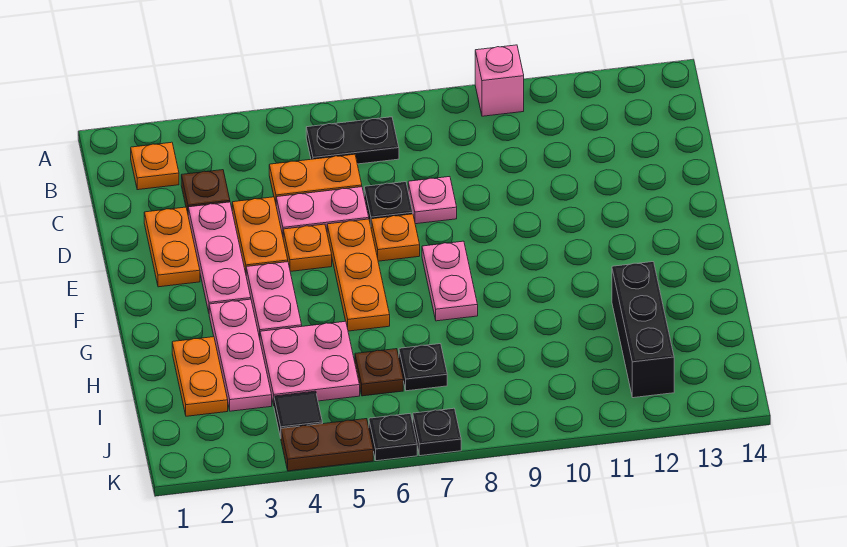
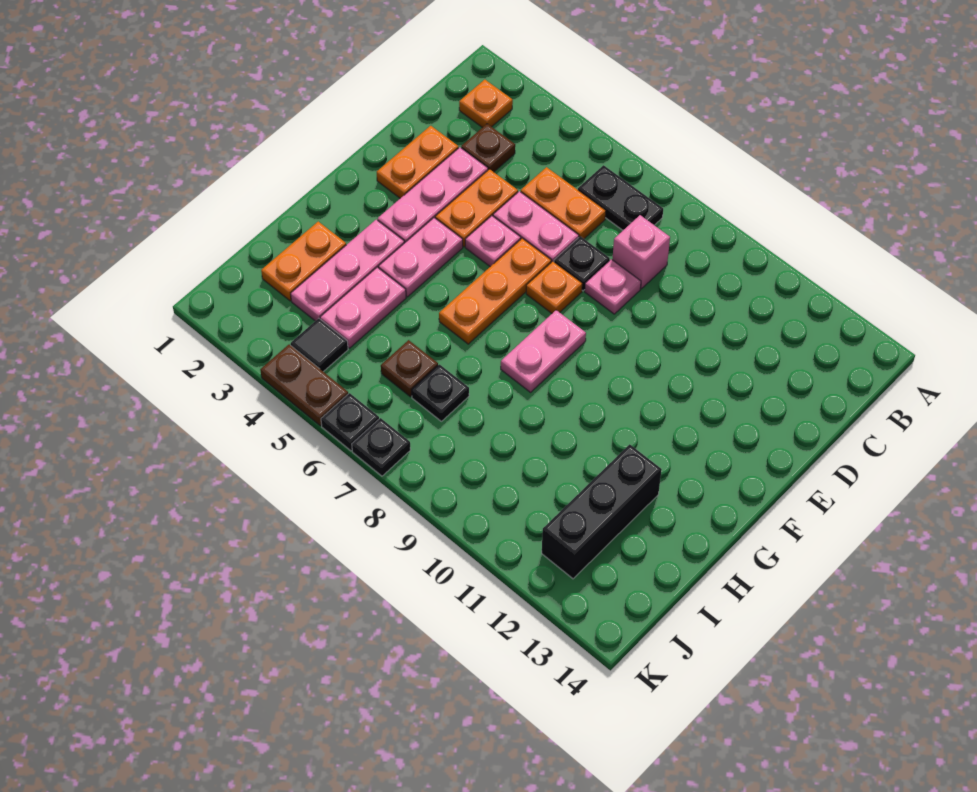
pink brick A10 level 1 -> pink brick C8 level 1
orange plate E5 level 1 -> pink plate E5 level 1
pink plate H4:I5 level 1 -> pink plate H4:I4 level 1

